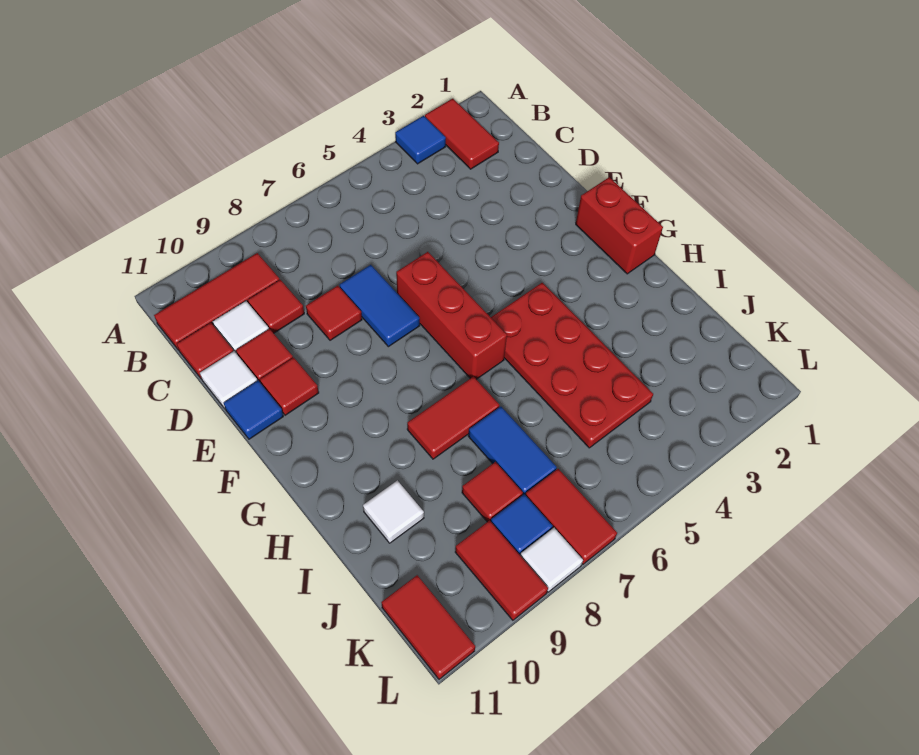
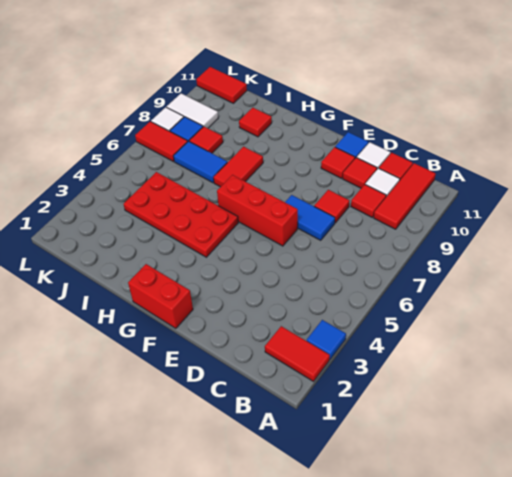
white tile I10 level 1 -> red tile I10 level 1
red tile K9:L9 level 1 -> white tile K9:L9 level 1

